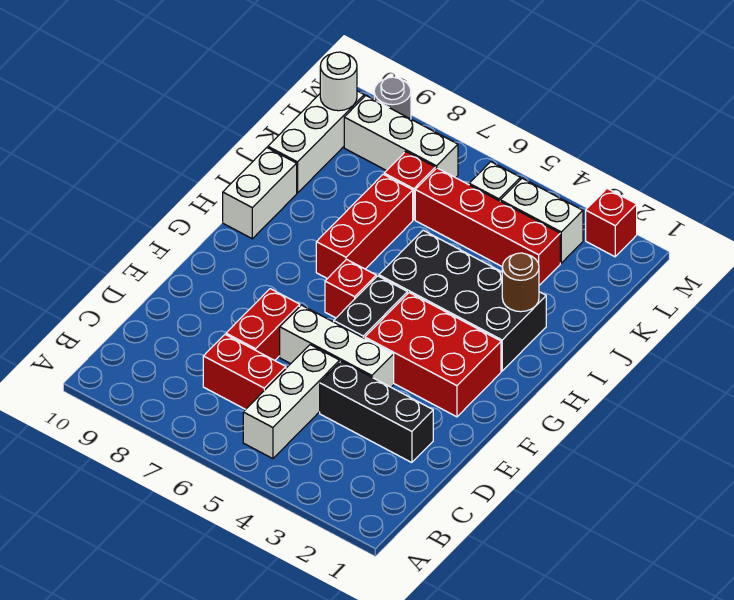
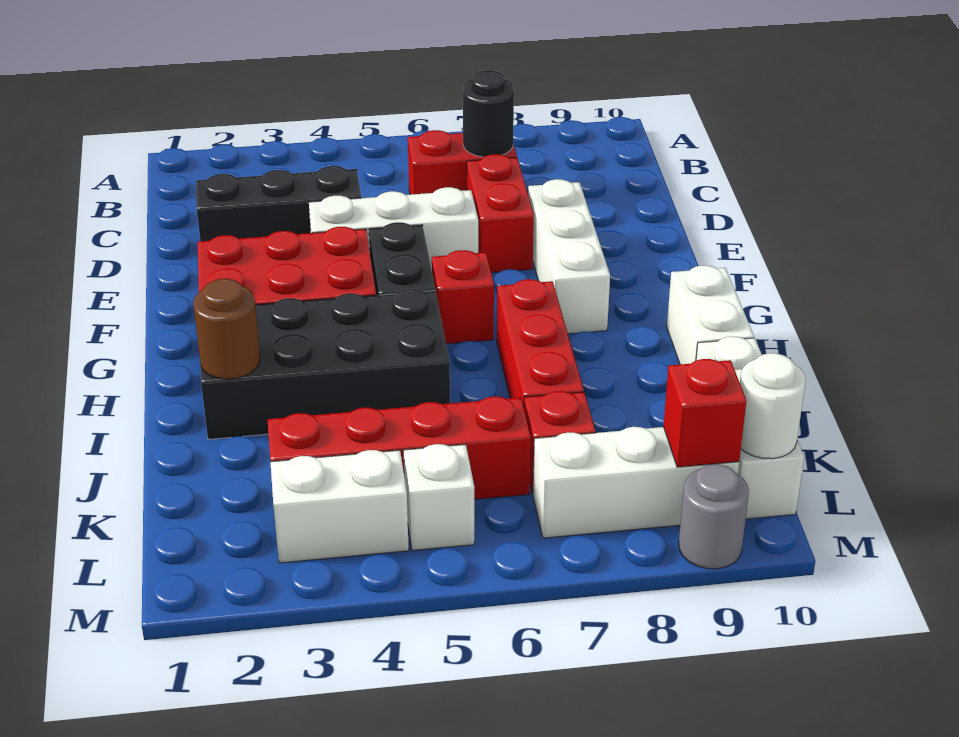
white brick B5:D5 level 1 -> white brick E8:G8 level 1
none -> black round brick C7 level 2
red brick M2 level 1 -> red brick L9 level 2

